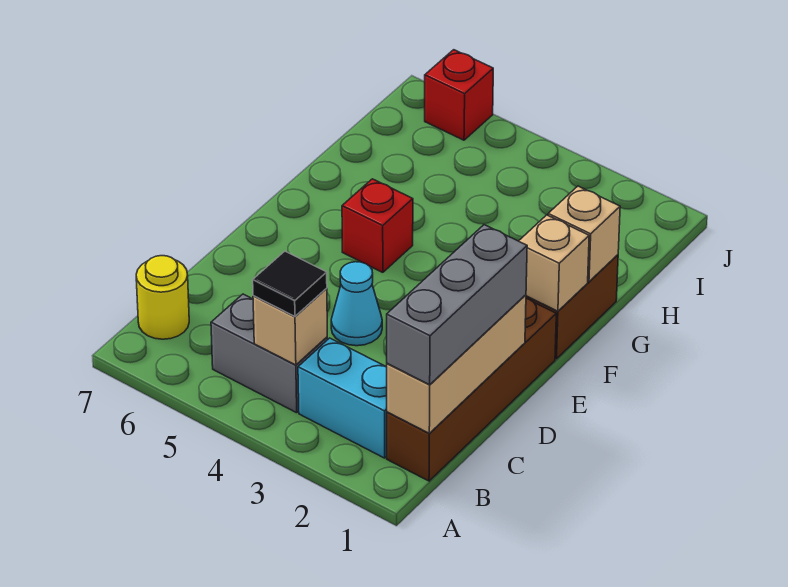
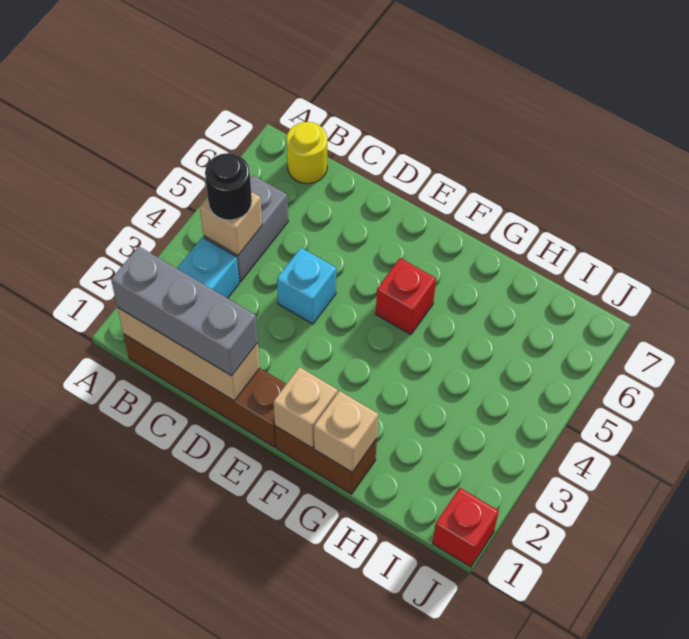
black tile B4 level 3 -> black round brick B4 level 3
cyan cone D4 level 1 -> cyan brick D4 level 1
red brick J6 level 1 -> red brick J1 level 1

